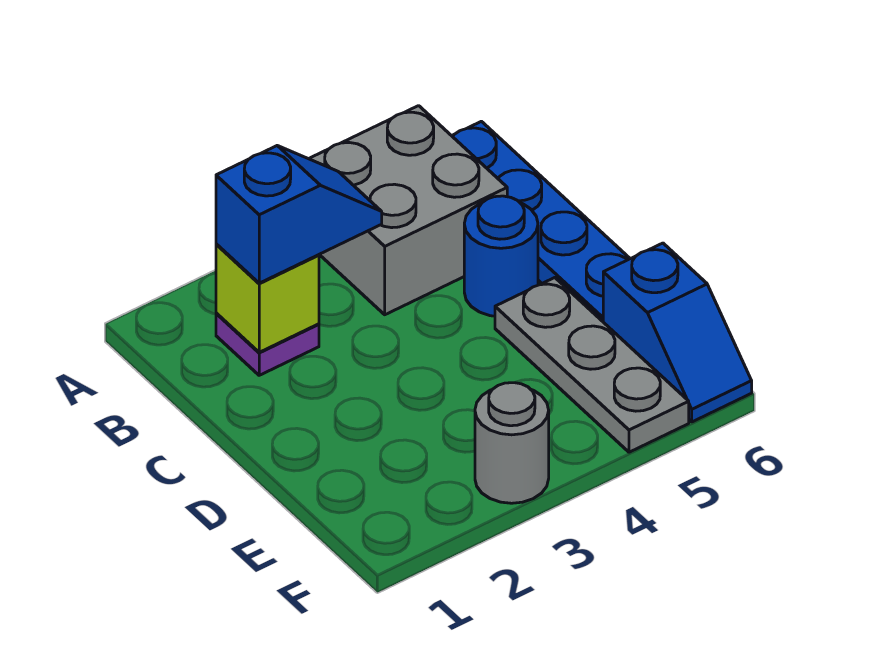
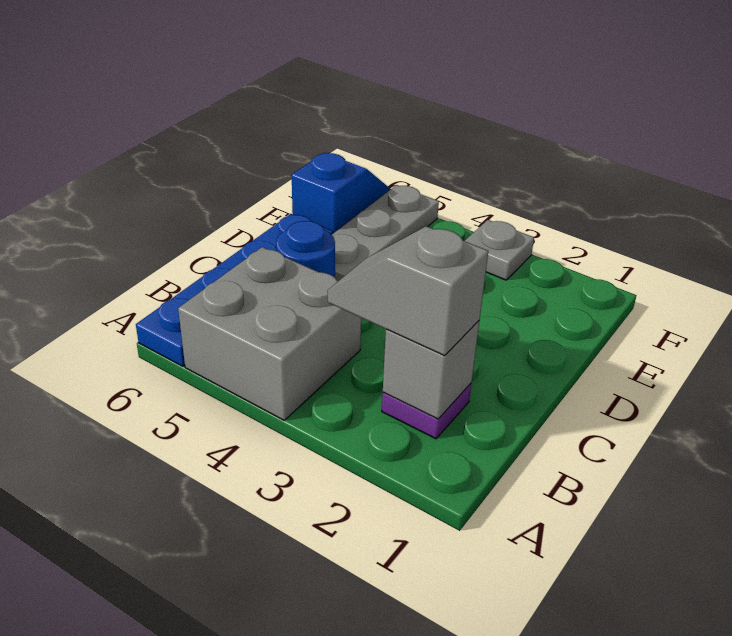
lime brick B2 level 2 -> grey brick B2 level 2
blue slope B2:B3 level 3 top 2 -> grey slope B2:B3 level 3 top 2
grey round brick F3 level 1 -> grey plate F3 level 1

